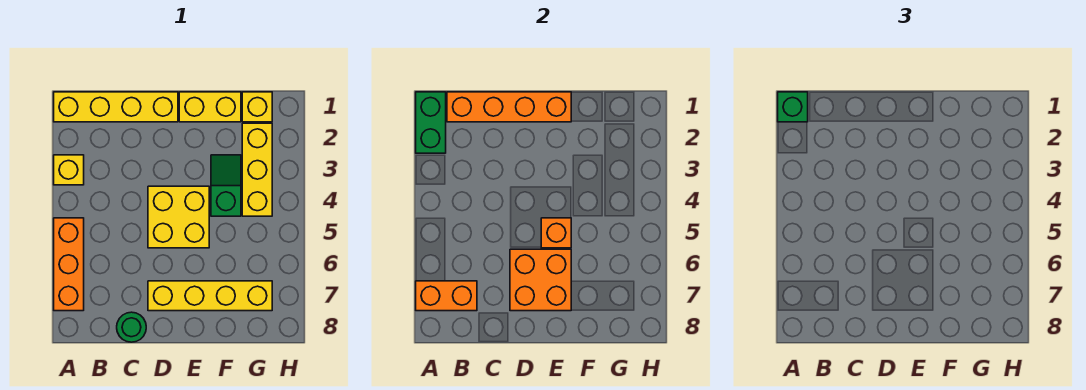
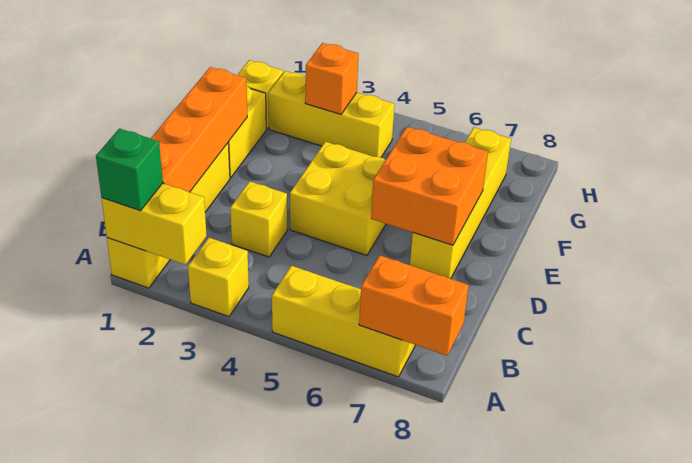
green brick A1:A2 level 2 -> yellow brick A1:A2 level 2
orange brick A5:A7 level 1 -> yellow brick A5:A7 level 1
orange brick A7:B7 level 2 -> orange brick A7:A8 level 2
none -> yellow brick C3 level 1
green round brick C8 level 1 -> none
orange brick E5 level 2 -> orange brick G3 level 2
green slope F3:F4 level 1 top 4 -> none

